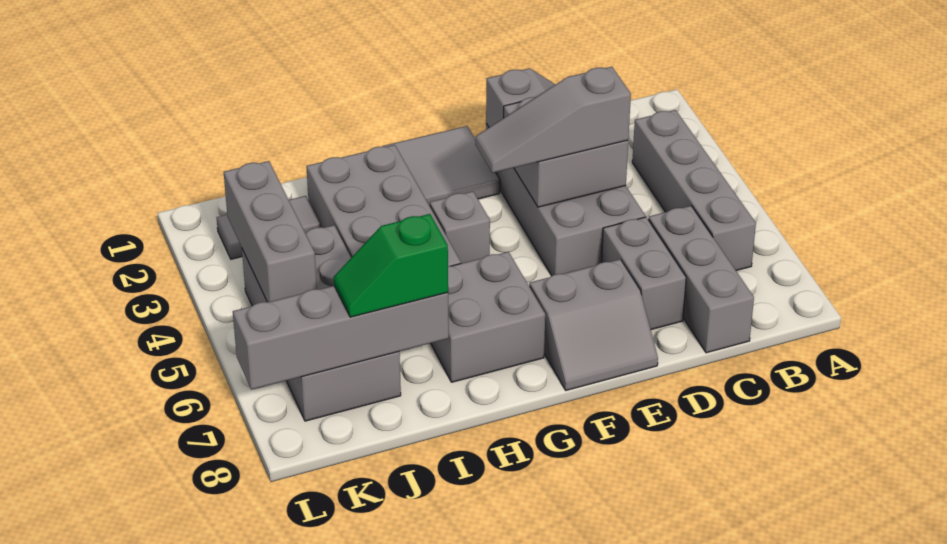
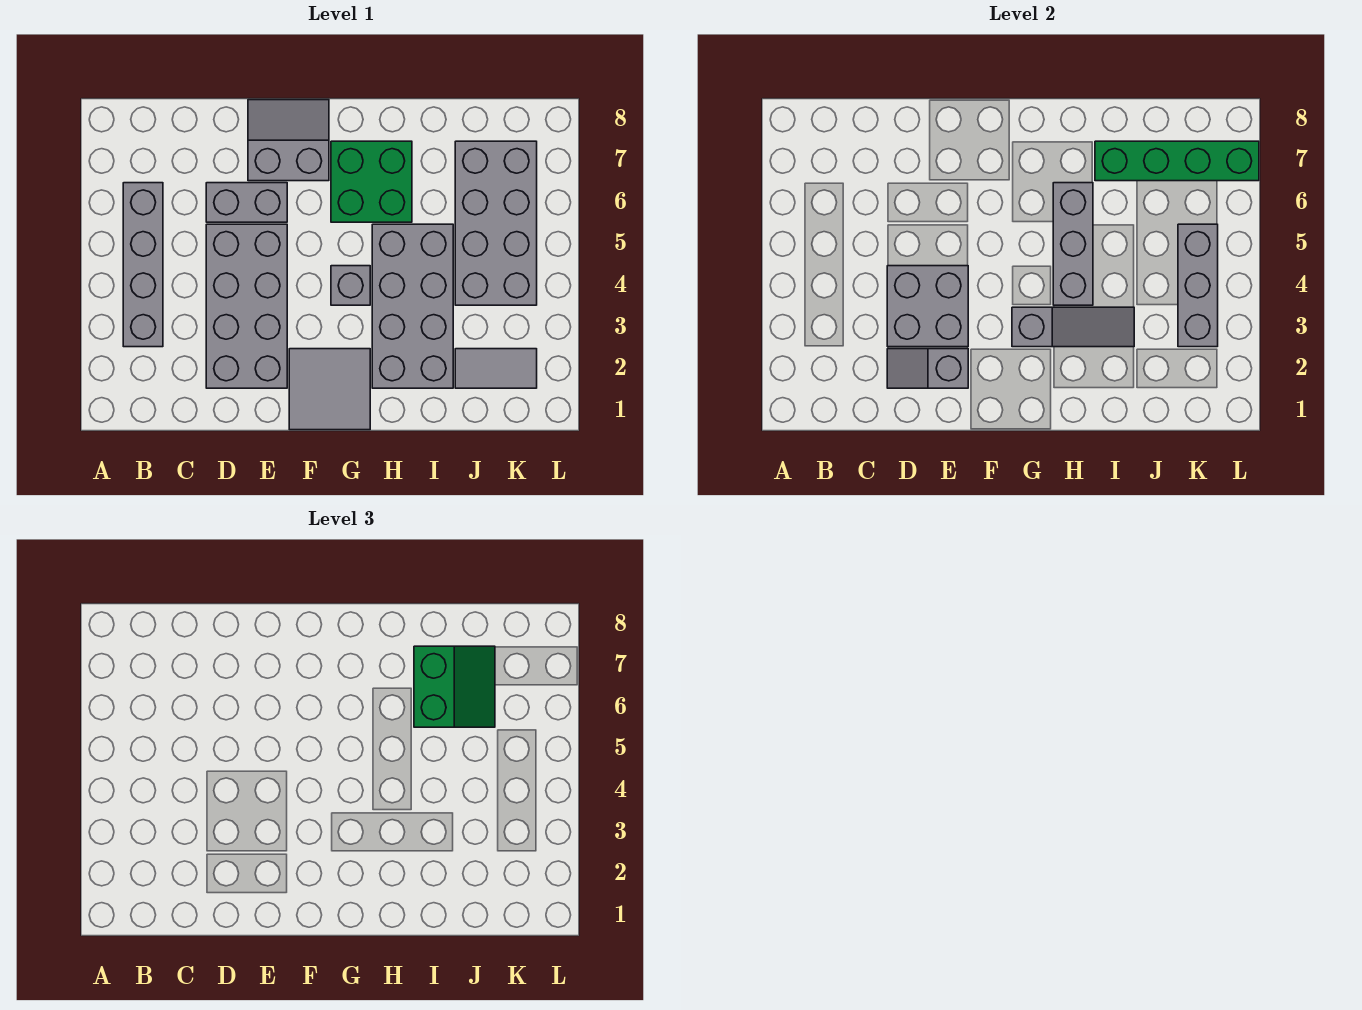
grey brick C6:C8 level 1 -> grey brick H4:H6 level 2
grey slope D4:F4 level 3 top D -> grey slope G3:I3 level 2 top G
grey brick D6:D7 level 1 -> grey brick D6:E6 level 1
grey brick G6:H7 level 1 -> green brick G6:H7 level 1
grey brick I7:L7 level 2 -> green brick I7:L7 level 2
green slope I7:J7 level 3 top I -> green slope I6:J7 level 3 top I

